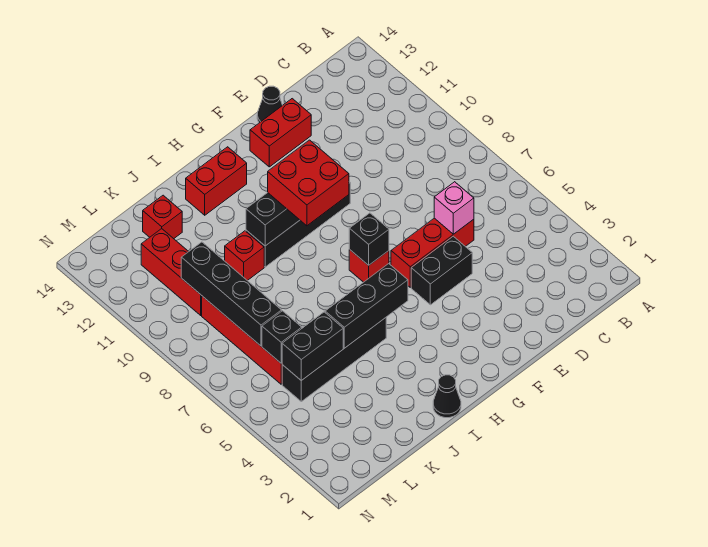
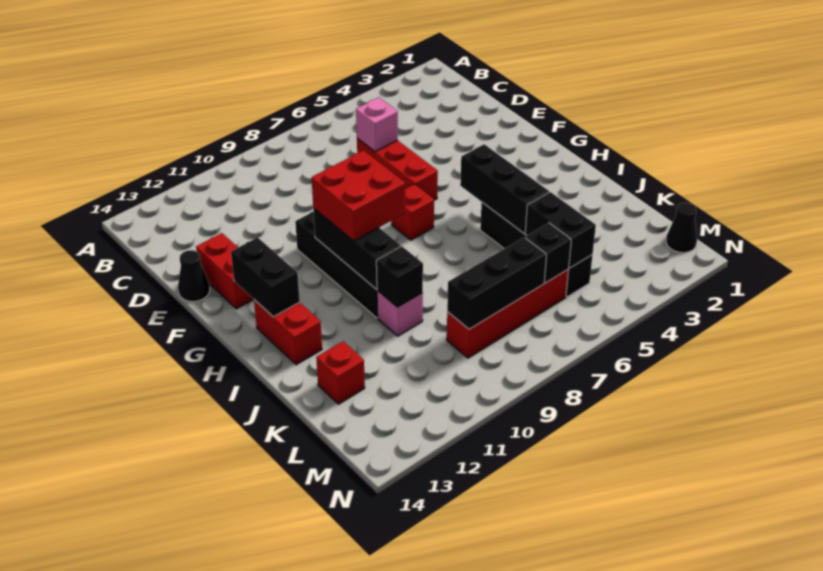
black brick E5:F5 level 1 -> black brick G13:H13 level 2
black brick G7 level 2 -> black brick J10 level 2
black cone I1 level 1 -> black cone M1 level 1
red brick J10 level 1 -> pink brick J10 level 1
black brick L7:L10 level 2 -> black brick L7:L9 level 2
red brick L10:L12 level 1 -> none

